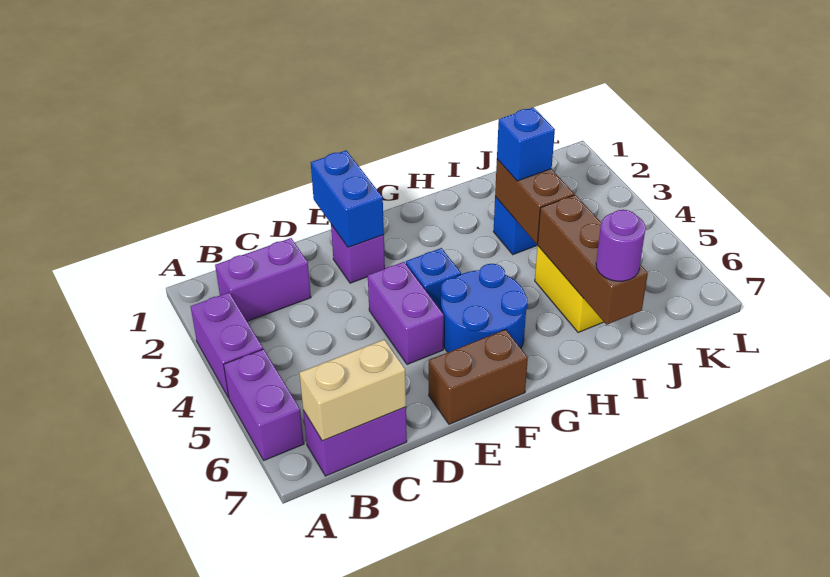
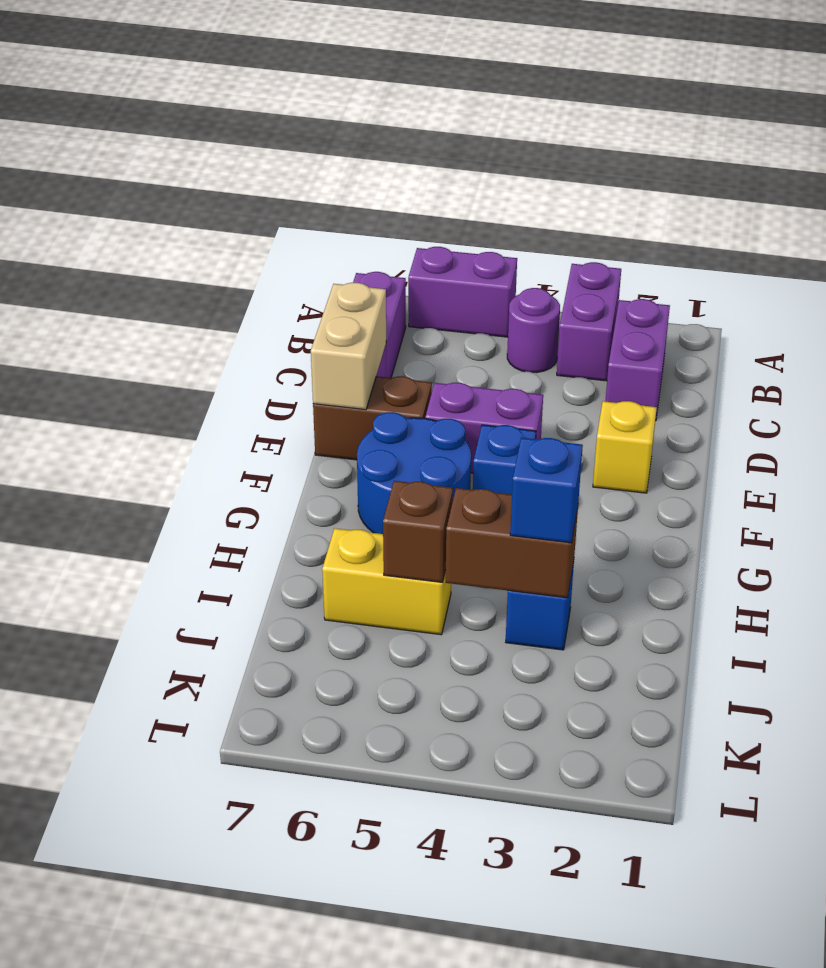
purple brick A3:A4 level 1 -> purple brick A3:B3 level 1
tan brick B7:C7 level 2 -> tan brick D7:E7 level 2
blue brick E1:E2 level 2 -> none
purple brick E2 level 1 -> yellow brick E2 level 1
brown brick E7:F7 level 1 -> brown brick E6:E7 level 1
brown brick I5:I7 level 2 -> brown brick I5 level 2
purple round brick I7 level 3 -> purple round brick B4 level 1

